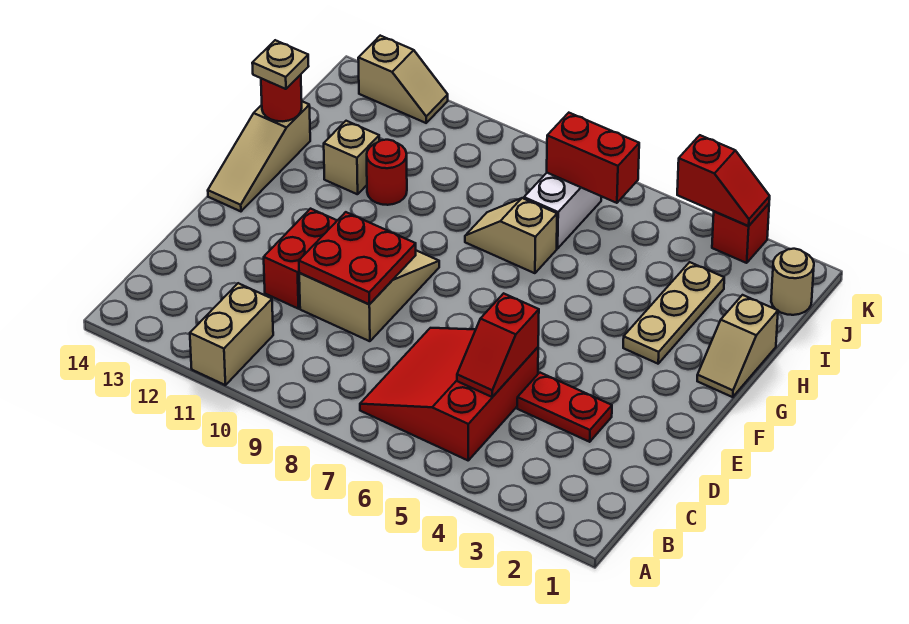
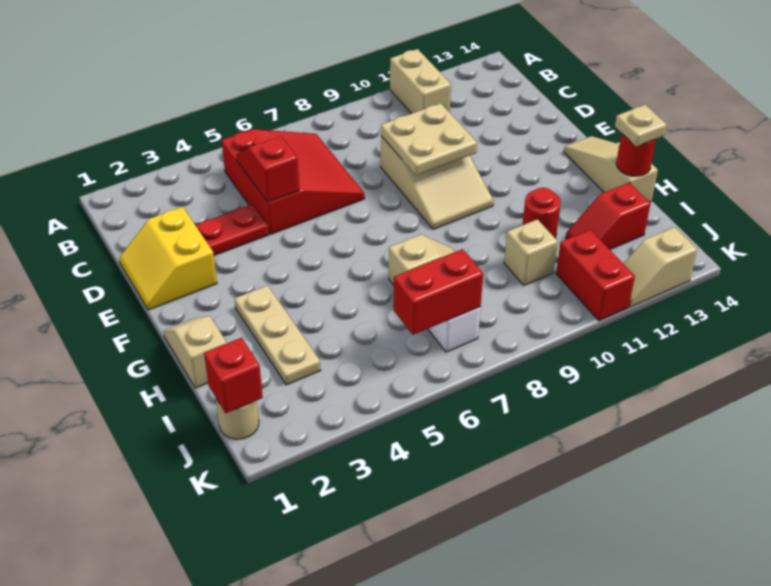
none -> yellow slope D1:E2 level 1 top 2
red plate D9:E10 level 2 -> tan plate D9:E10 level 2
red brick D11:E11 level 1 -> red brick J11:K11 level 1
tan brick H12 level 1 -> tan brick I10 level 1
red brick K3 level 1 -> red brick J1 level 2
red slope K3:K4 level 2 top 4 -> red slope I12:I13 level 1 top 13

